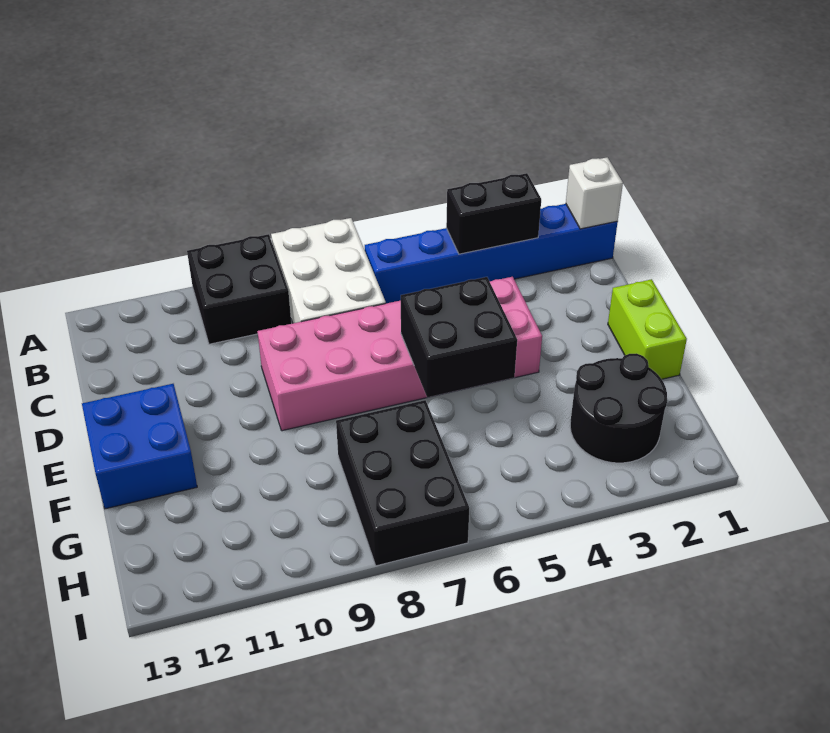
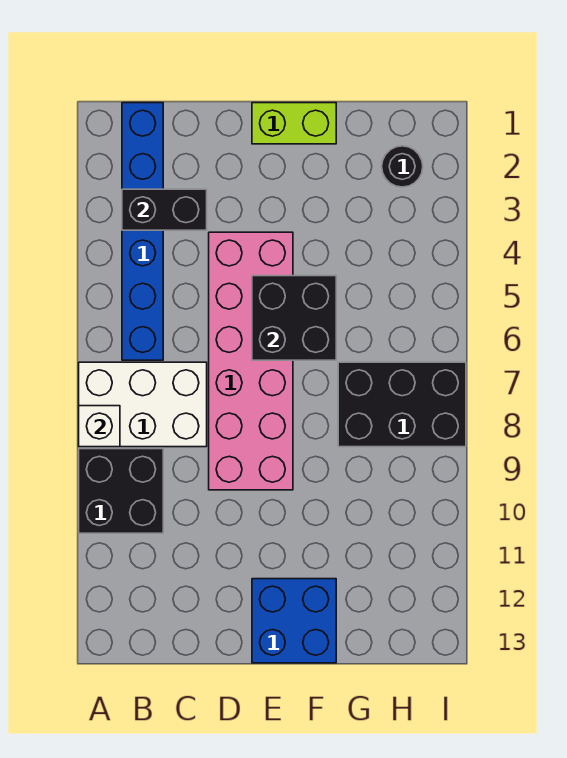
white brick B1 level 2 -> white brick A8 level 2
black brick B3:B4 level 2 -> black brick B3:C3 level 2
black round brick G2:H3 level 1 -> black round brick H2 level 1

